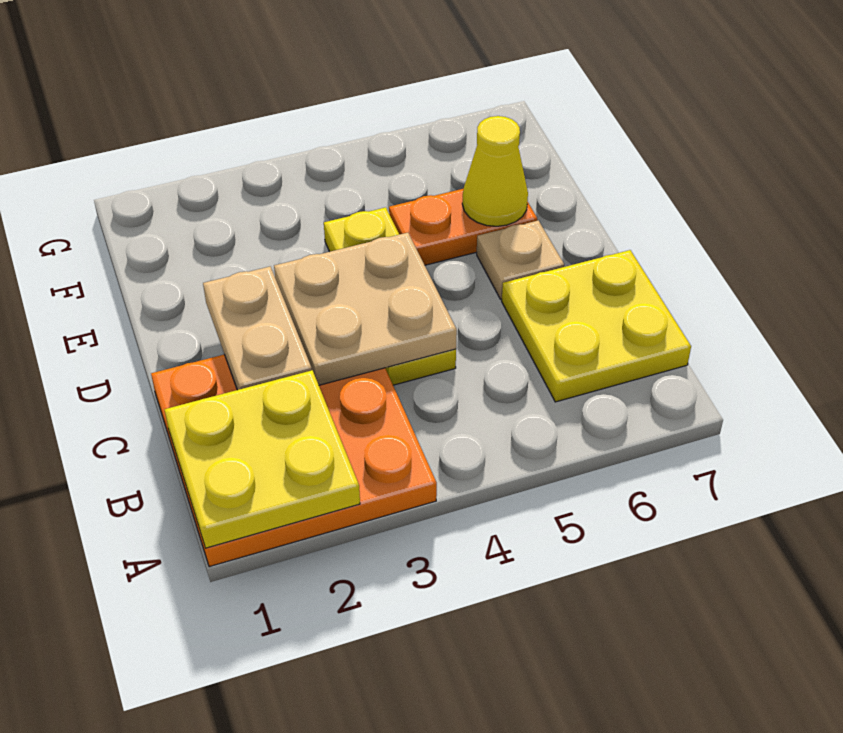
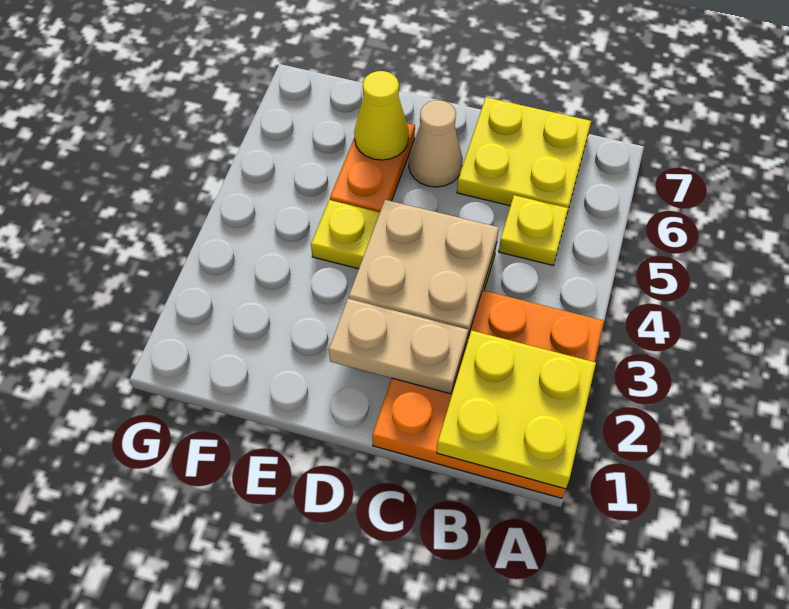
none -> yellow plate B5 level 1
tan plate D6 level 1 -> tan cone D6 level 1

